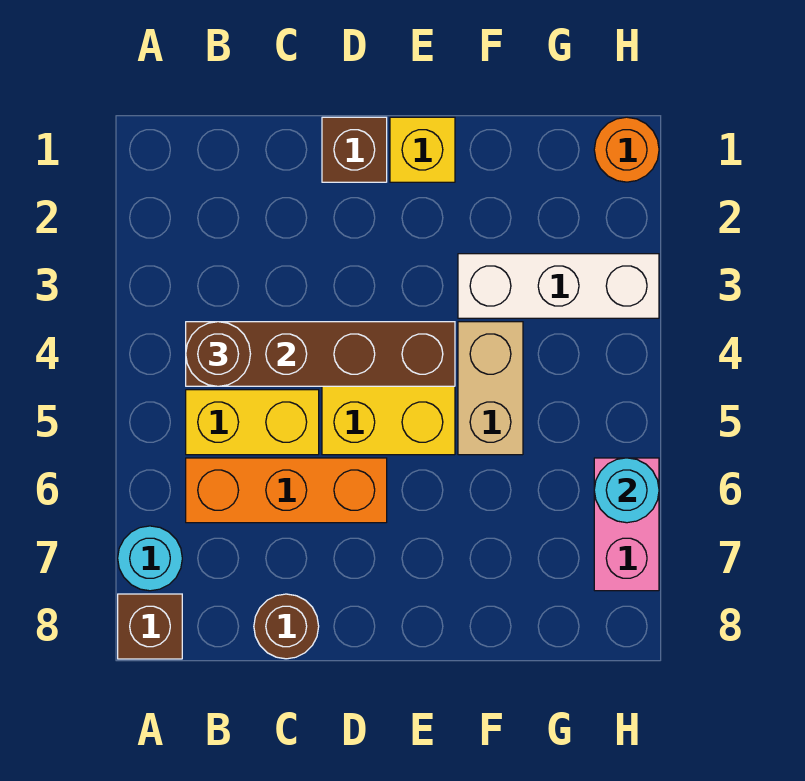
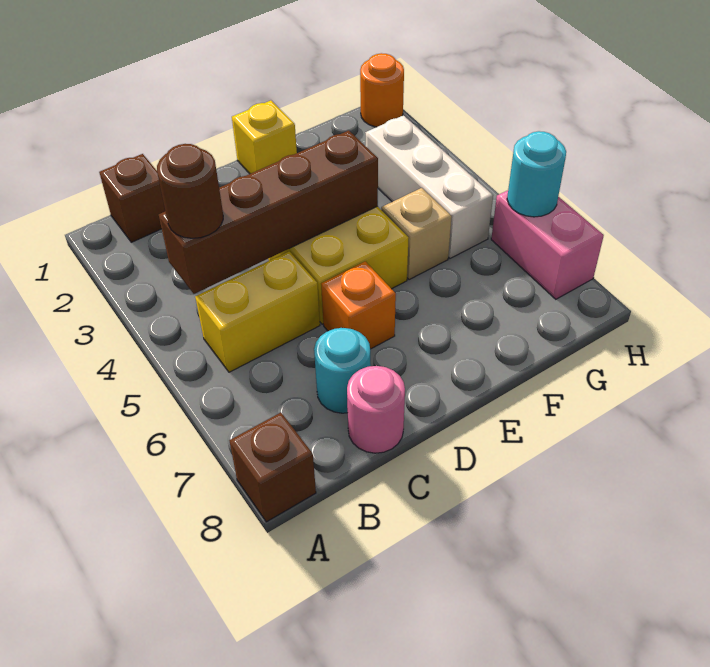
cyan round brick A7 level 1 -> cyan round brick C7 level 1
orange brick B6:D6 level 1 -> orange brick D6 level 1
brown round brick C8 level 1 -> pink round brick C8 level 1
brown brick D1 level 1 -> brown brick B1 level 1
white brick F3:H3 level 1 -> white brick G3:G5 level 1
tan brick F4:F5 level 1 -> tan brick F5 level 1

